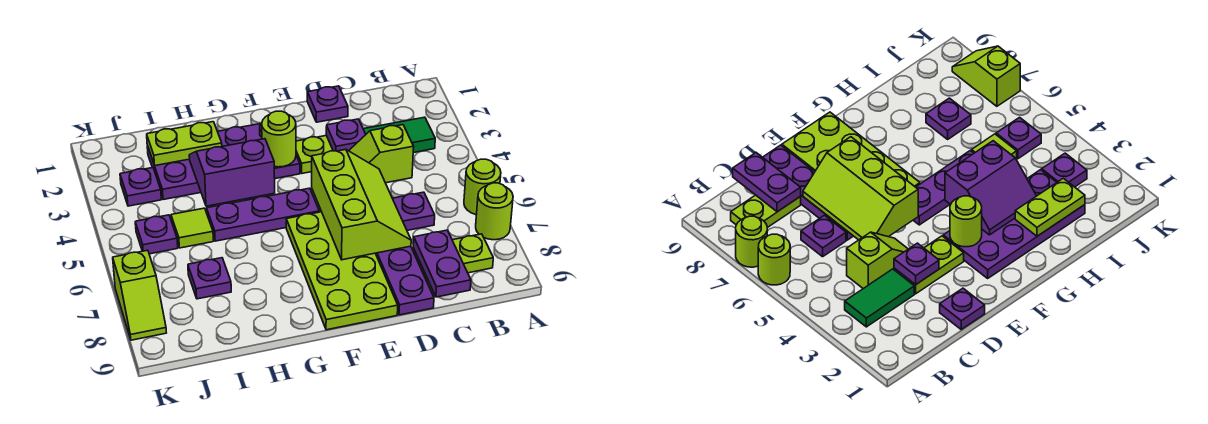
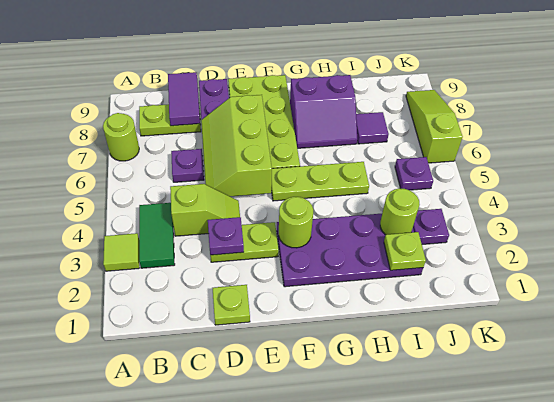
lime round brick A6 level 1 -> lime round brick I3 level 2
green tile B3:C3 level 1 -> green tile B3:B4 level 1
purple plate C8:C9 level 2 -> purple tile C8:C9 level 2
purple plate D1 level 1 -> lime plate D1 level 1
purple plate F5:H5 level 1 -> lime plate F5:H5 level 1
purple slope G3:H4 level 2 top 4 -> purple slope G7:H8 level 1 top 8
lime plate H2:I2 level 2 -> lime plate I2 level 2
lime tile I5 level 1 -> lime tile A3 level 1
purple plate I7 level 1 -> purple tile I7 level 1
lime slope K7:K8 level 1 top 7 -> lime slope K6:K8 level 1 top 6

